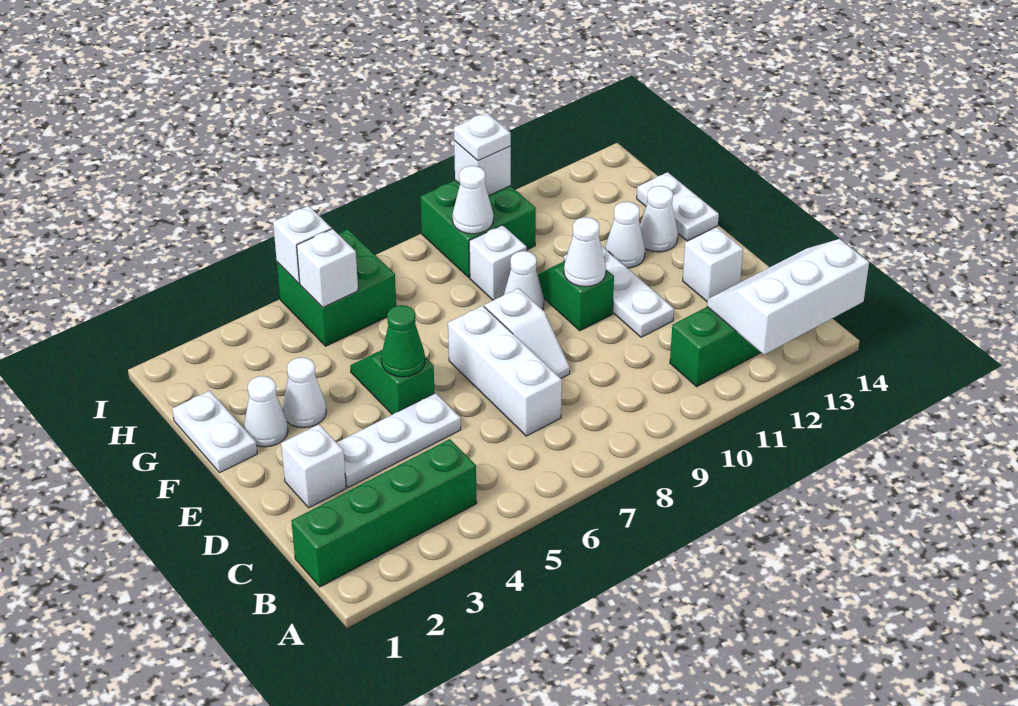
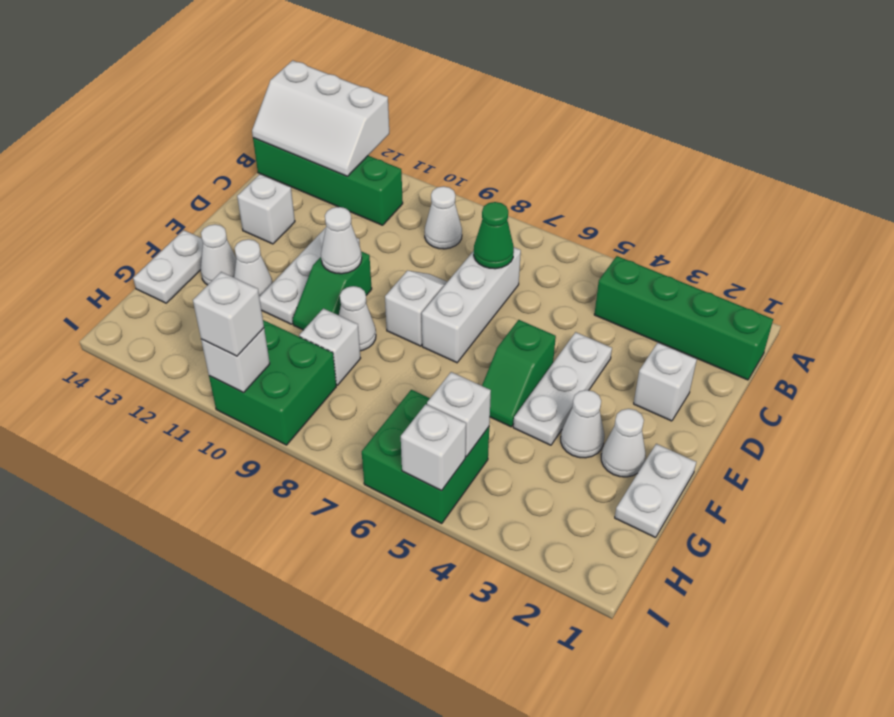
white plate D3:D5 level 1 -> white plate D4:F4 level 1
green cone E5 level 2 -> green cone C7 level 2
white cone H9 level 2 -> white cone B9 level 1
white plate I10 level 3 -> white brick I10 level 3

